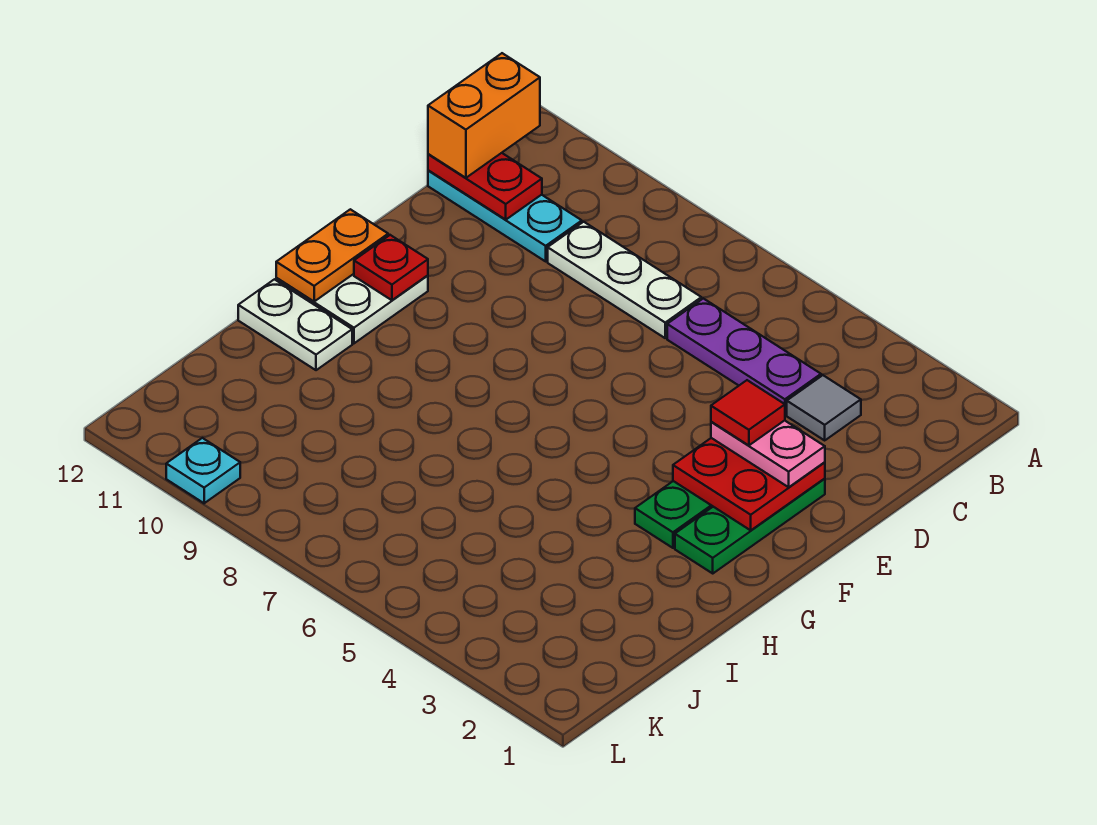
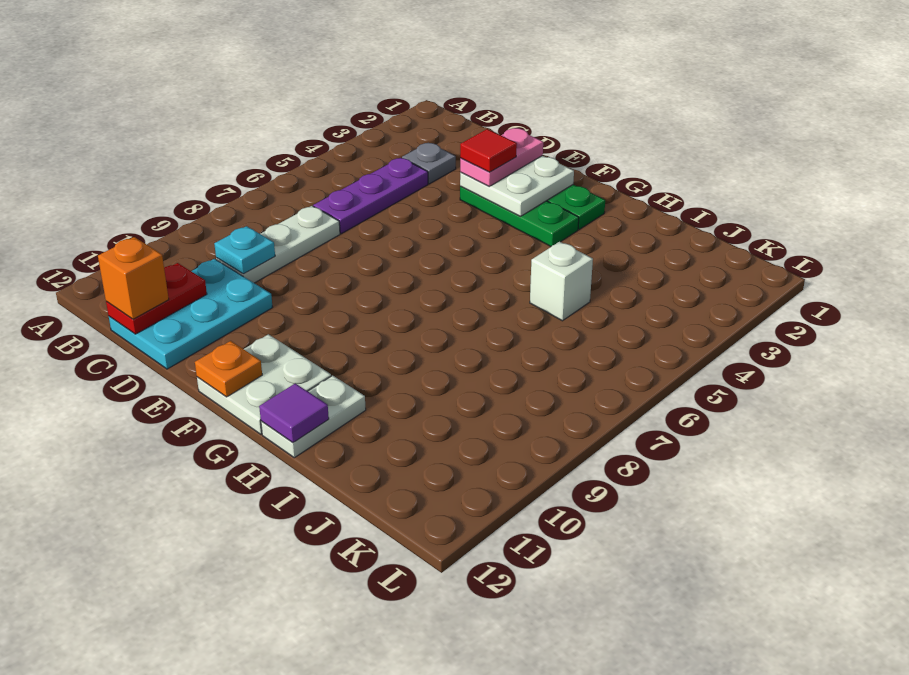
orange brick B12:C12 level 3 -> orange brick C12 level 3
grey tile C3 level 1 -> grey plate C3 level 1
cyan plate C10:C12 level 1 -> cyan plate C10:D12 level 1
red plate E2:F3 level 2 -> white plate E2:F3 level 2
red plate F11 level 2 -> none
orange plate F12:G12 level 2 -> orange plate F12 level 2
none -> purple tile H12 level 2
none -> white brick I5 level 1
cyan plate L10 level 1 -> cyan plate C9 level 2

